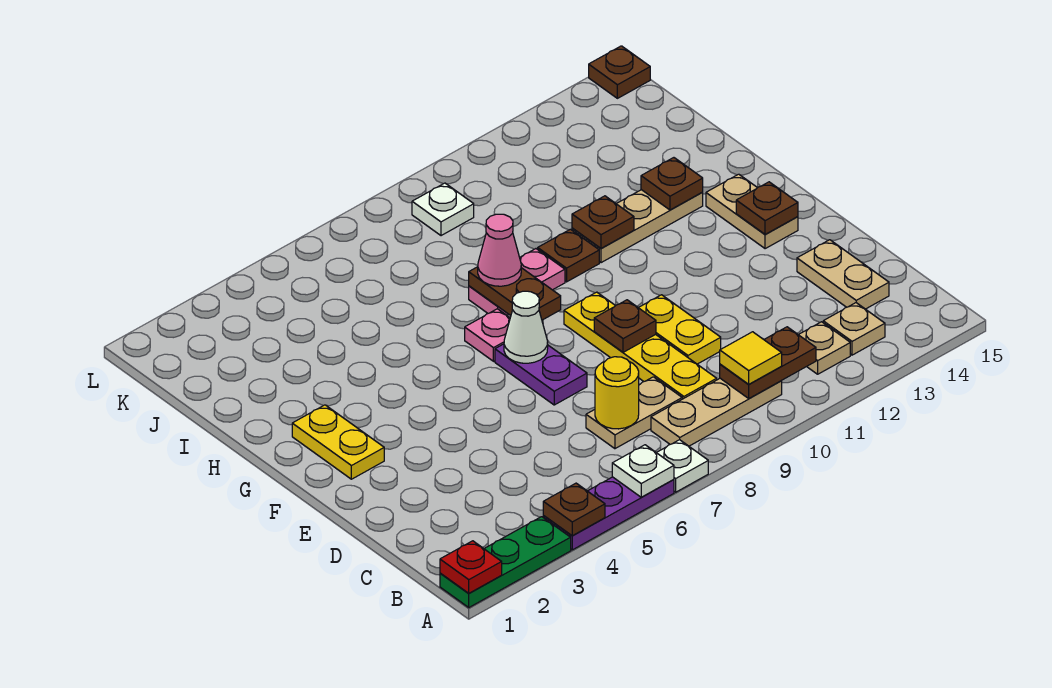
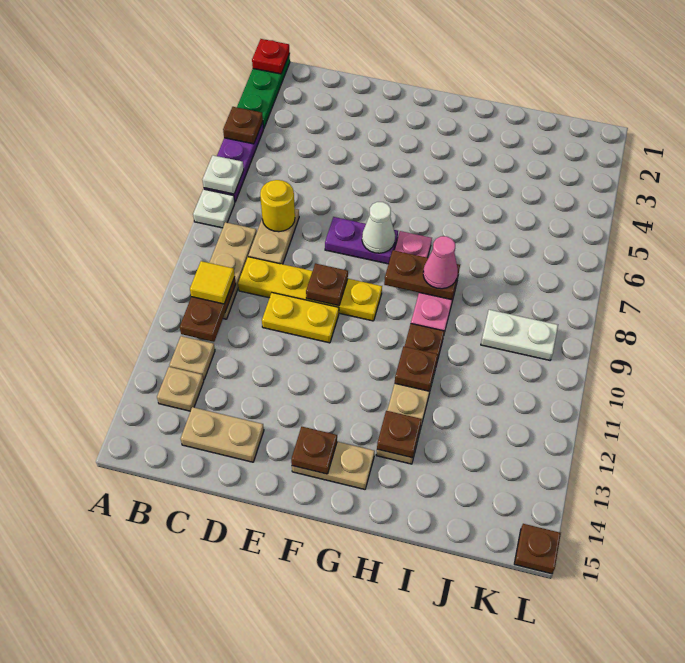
yellow plate F2:G2 level 1 -> none
white plate K9 level 1 -> white plate J9:K9 level 1

